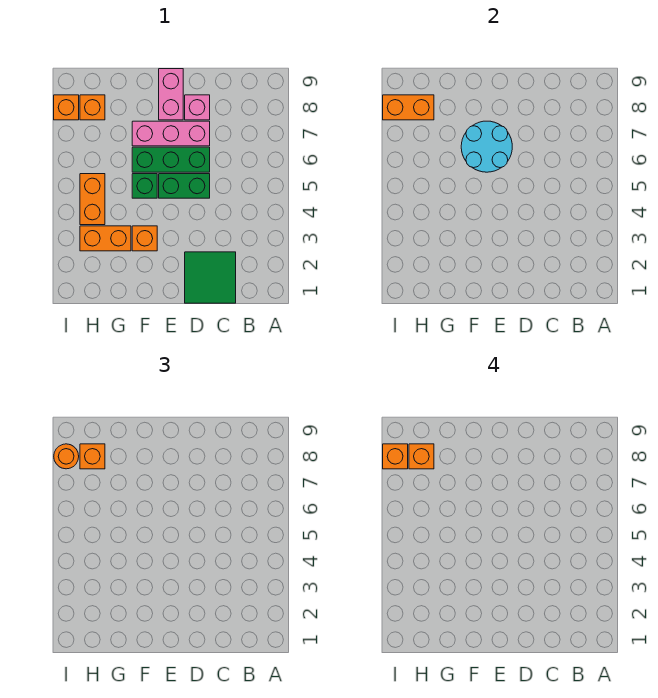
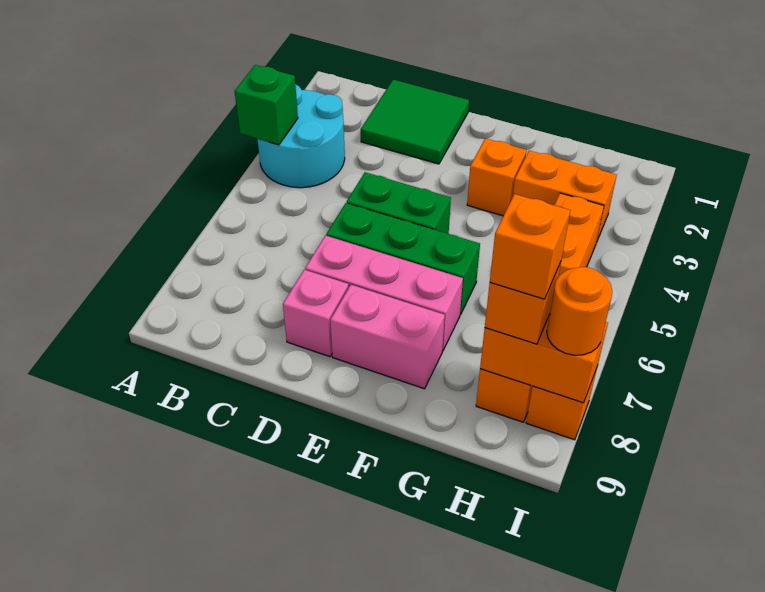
cyan round brick E6:F7 level 2 -> cyan round brick A3:B4 level 1
pink brick E8:E9 level 1 -> pink brick E8:F8 level 1
green brick F5 level 1 -> green brick A4 level 2
orange brick I8 level 4 -> none

